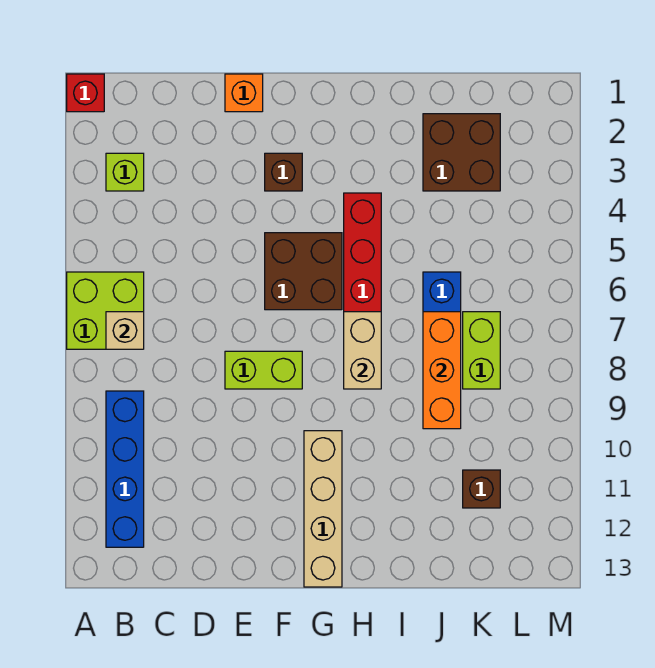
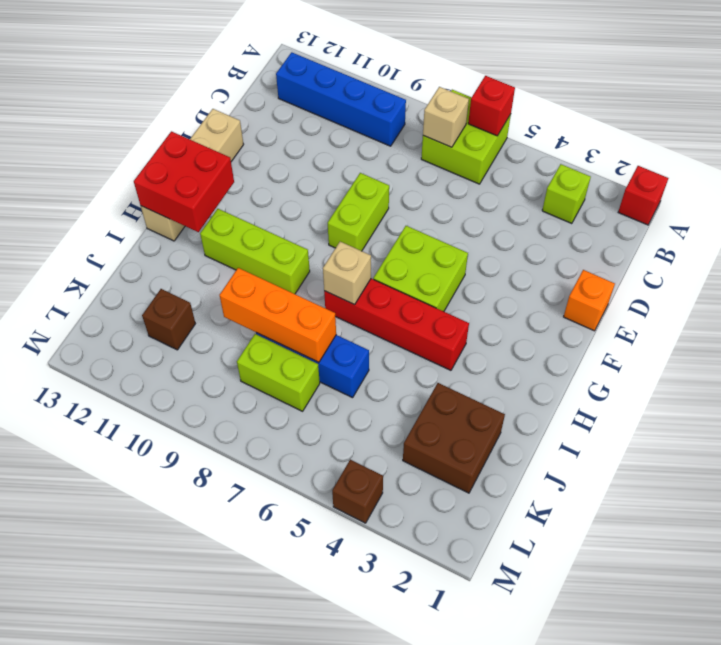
none -> red brick A6 level 2
brown brick F3 level 1 -> brown brick M4 level 1
brown brick F5:G6 level 1 -> lime brick F5:G6 level 1
tan brick G10:G13 level 1 -> tan brick E13:H13 level 1
none -> red brick G12:H13 level 2
tan brick H7:H8 level 2 -> tan brick H7 level 2
none -> lime brick H9:H11 level 1

